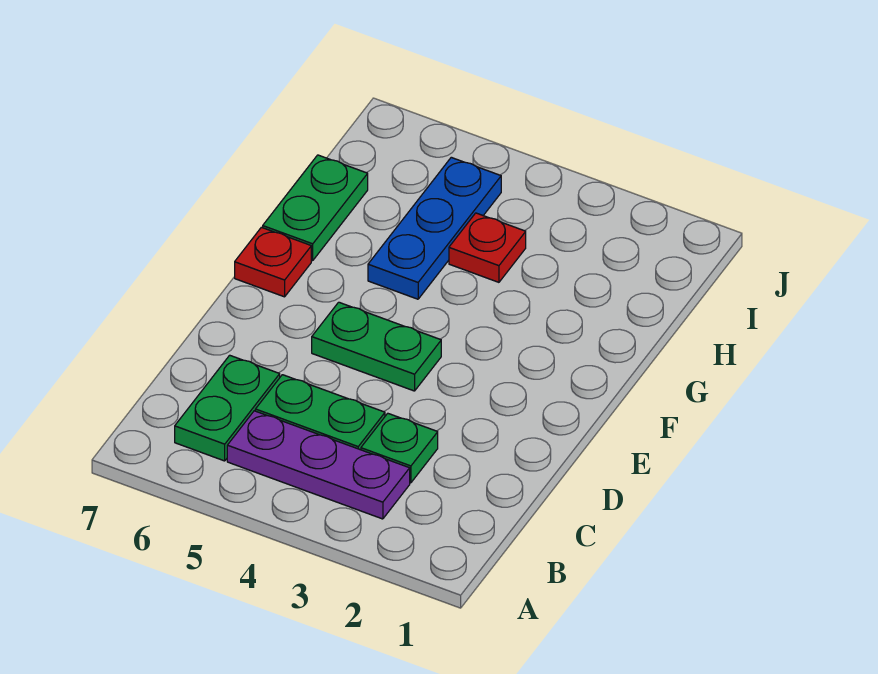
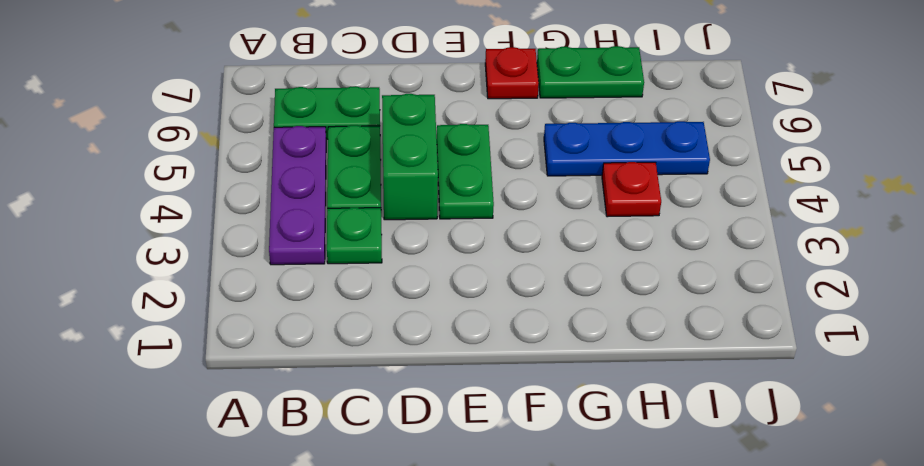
none -> green brick D4:D5 level 1

